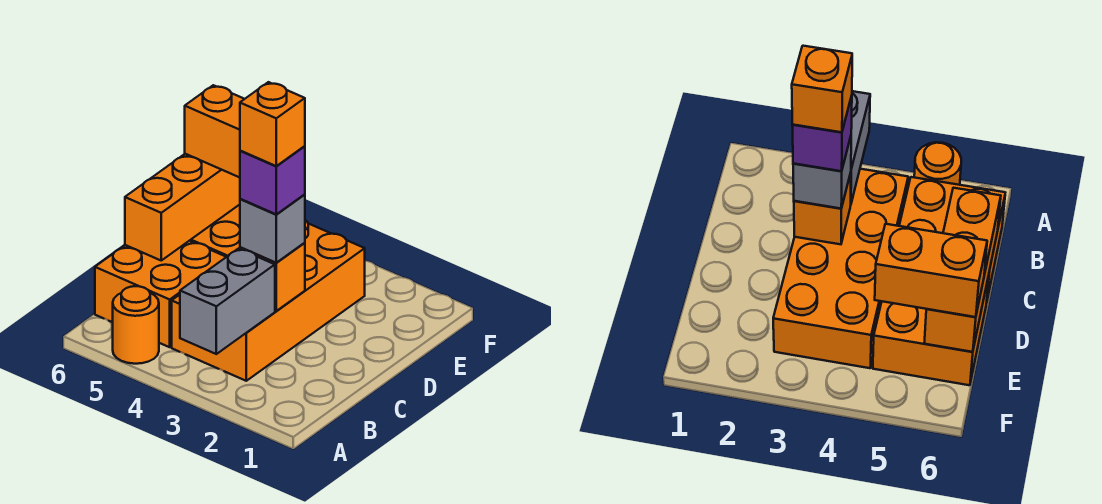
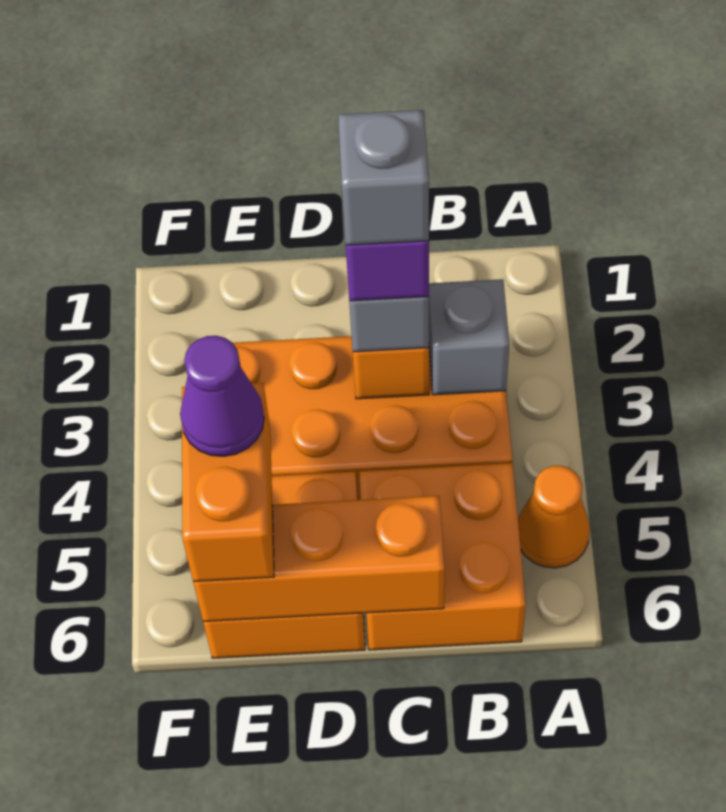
grey brick A3:B3 level 2 -> grey brick B3 level 2
orange round brick A5 level 1 -> orange cone A5 level 1
orange brick C3 level 5 -> grey brick C3 level 5
none -> purple cone E5 level 4

